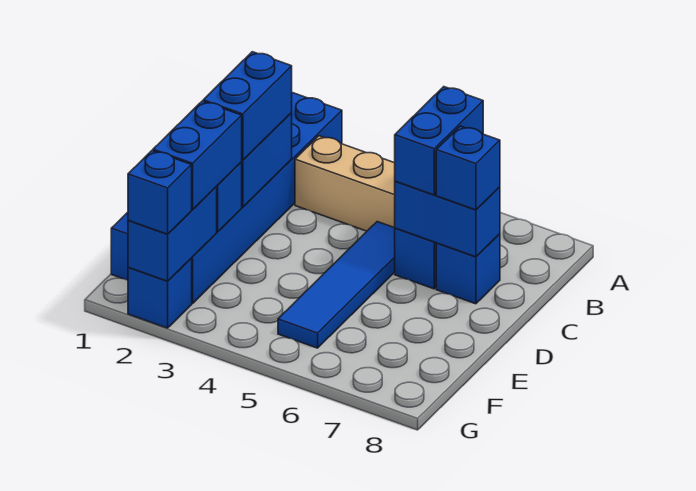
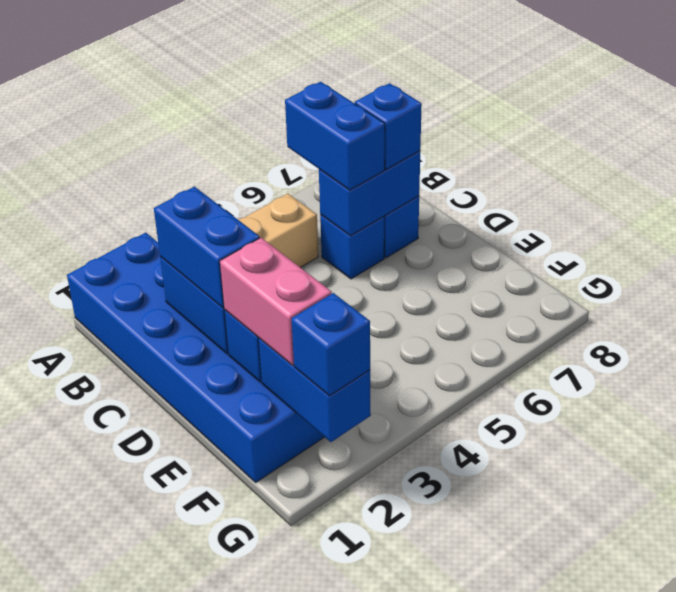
blue tile C5:F5 level 1 -> none
blue brick E2:F2 level 3 -> pink brick E2:F2 level 3
blue brick G2 level 1 -> none

